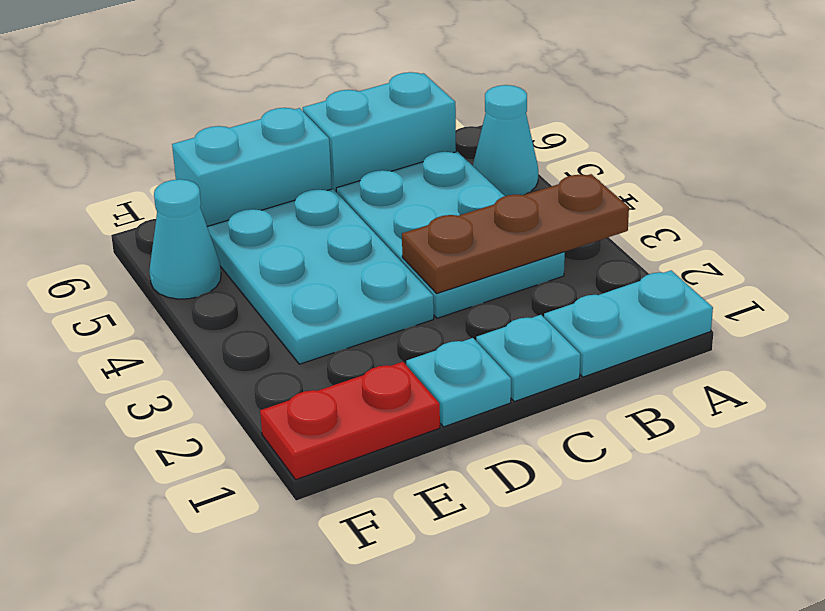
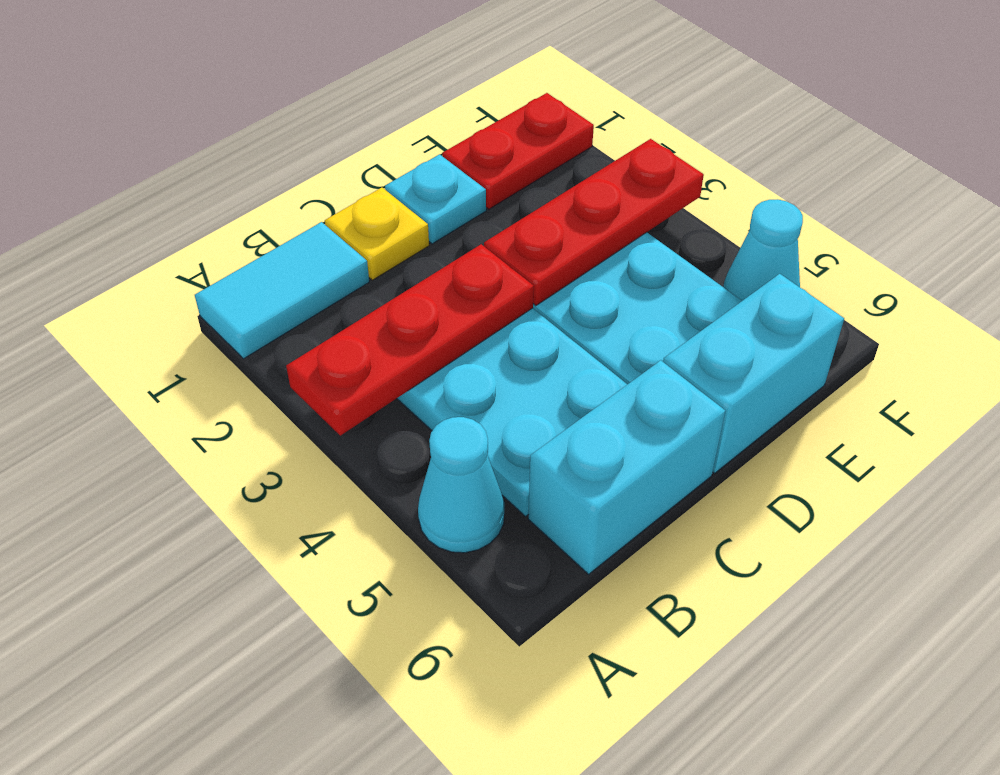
cyan plate A1:B1 level 1 -> cyan tile A1:B1 level 1
brown plate A3:C3 level 2 -> red plate A3:C3 level 2
cyan plate C1 level 1 -> yellow plate C1 level 1
none -> red plate D3:F3 level 2

